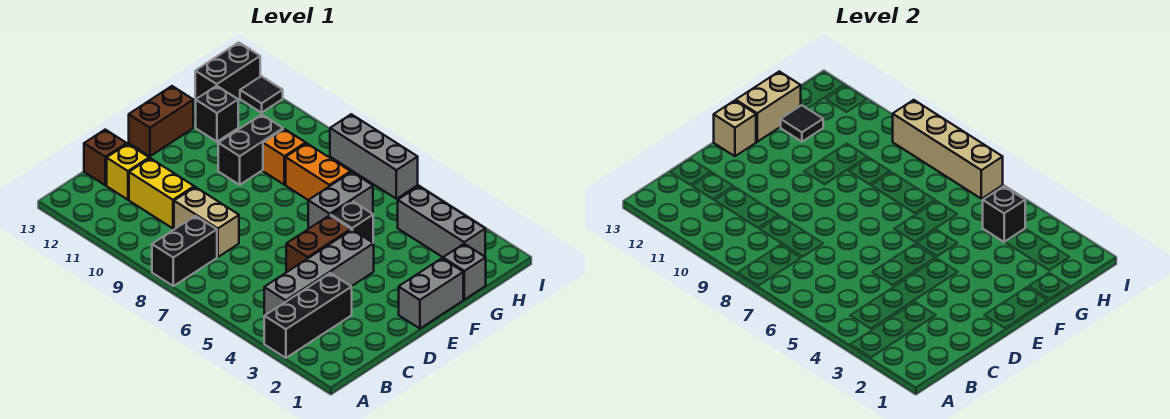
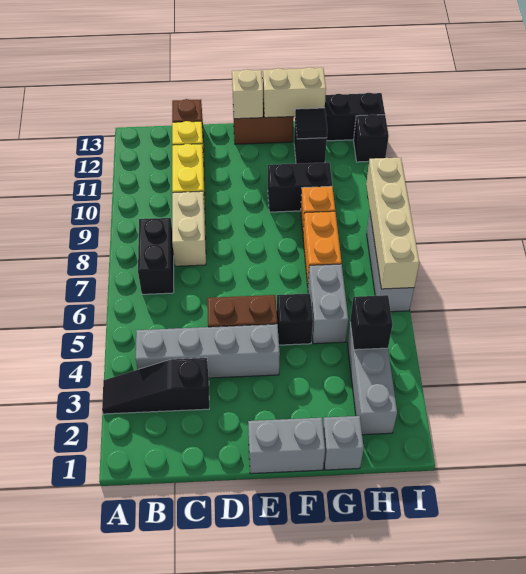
black brick A3:C3 level 1 -> black slope A3:C3 level 1 top C
black brick A8:B8 level 1 -> black brick B7:B8 level 1
grey brick F6:G6 level 1 -> grey brick G5:G6 level 1
black tile I12 level 1 -> black brick I12 level 1

